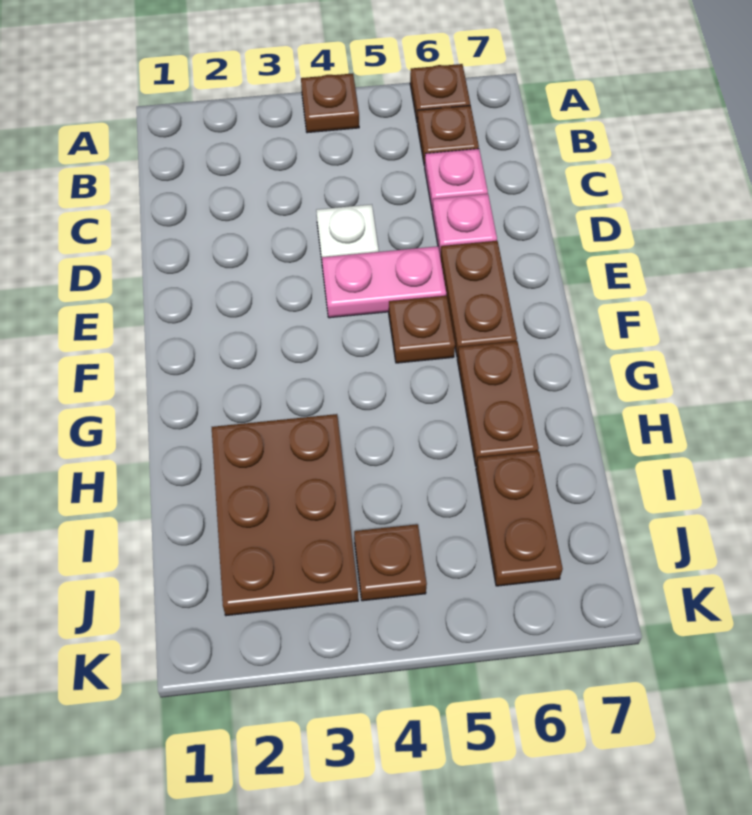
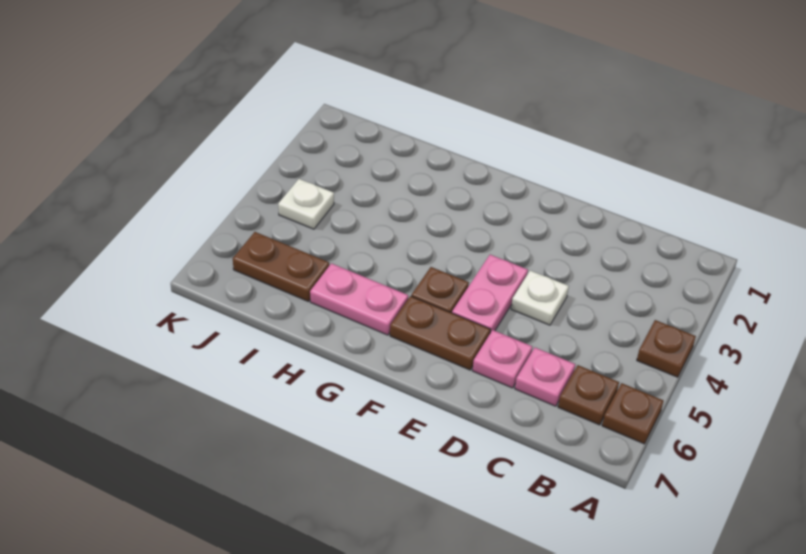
brown plate G6:H6 level 1 -> pink plate G6:H6 level 1
brown plate H2:J3 level 1 -> none
brown plate J4 level 1 -> white plate J4 level 1

